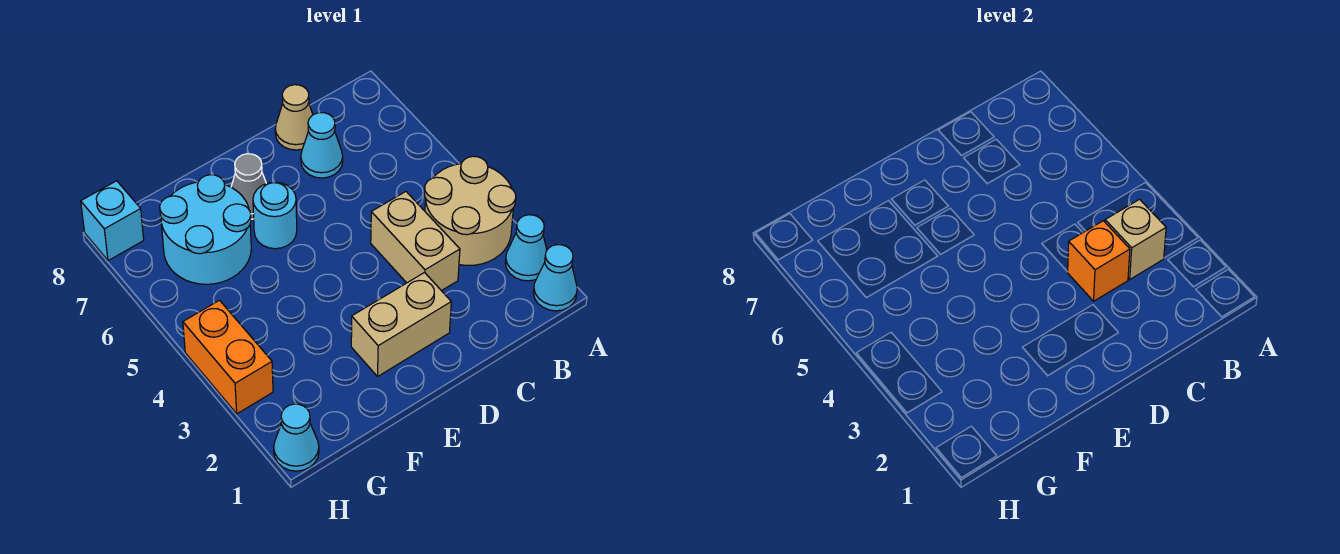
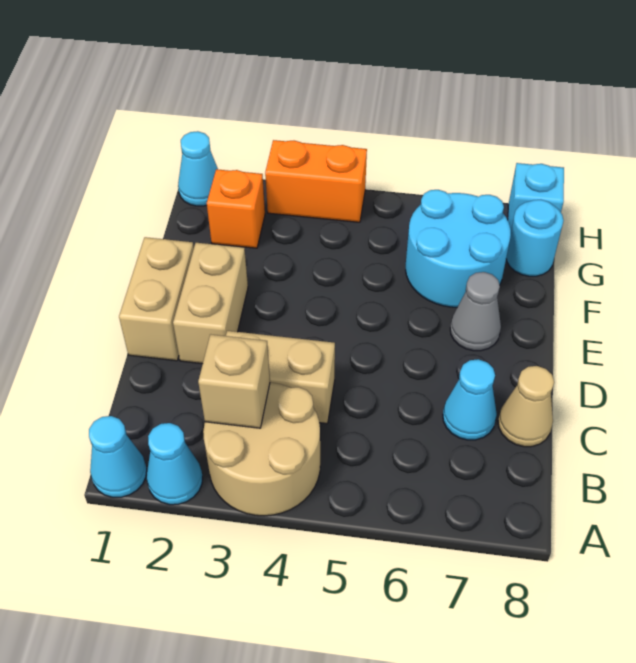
orange brick C3 level 2 -> orange brick G2 level 1
none -> tan brick D1:E1 level 1
cyan round brick E6 level 1 -> cyan round brick G8 level 1

